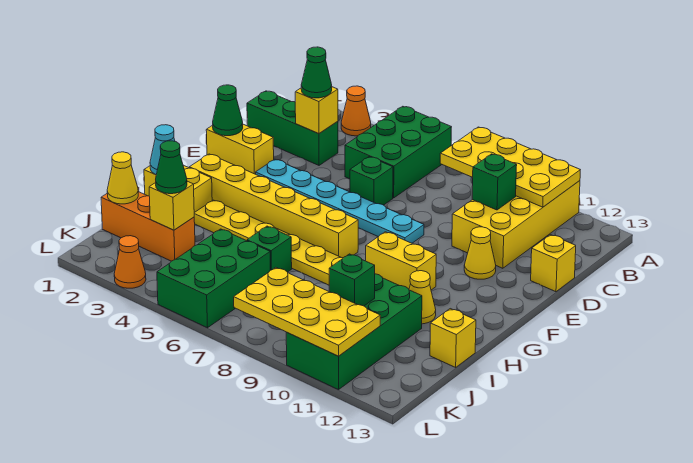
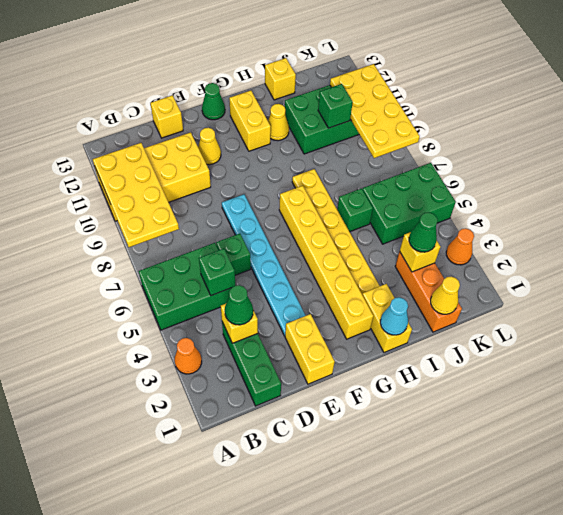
green brick C10 level 2 -> green brick C5 level 2
green cone E1 level 2 -> green cone F13 level 1
yellow brick G9:G10 level 1 -> yellow brick G11:G12 level 1

